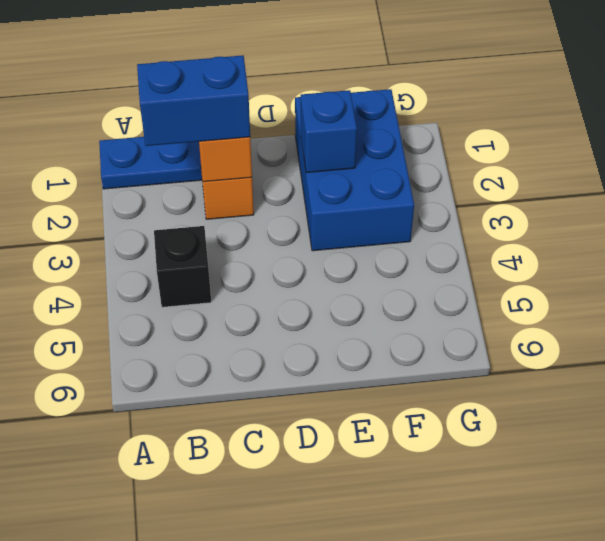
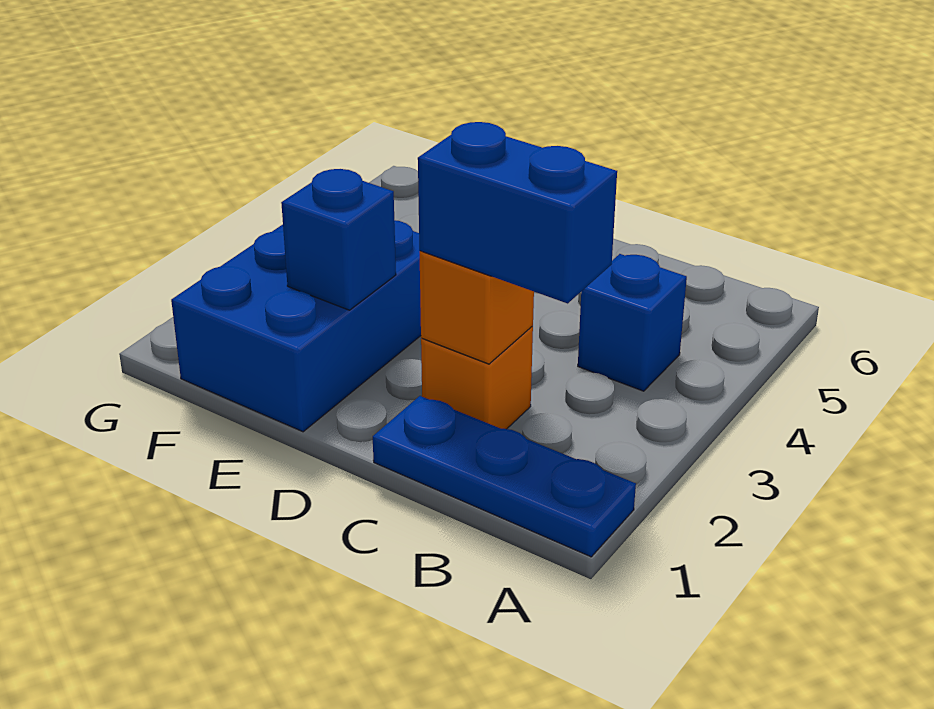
black brick B4 level 1 -> blue brick B4 level 1

